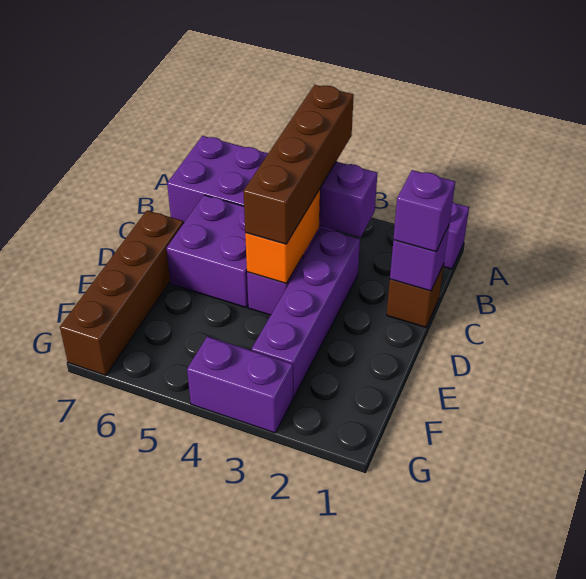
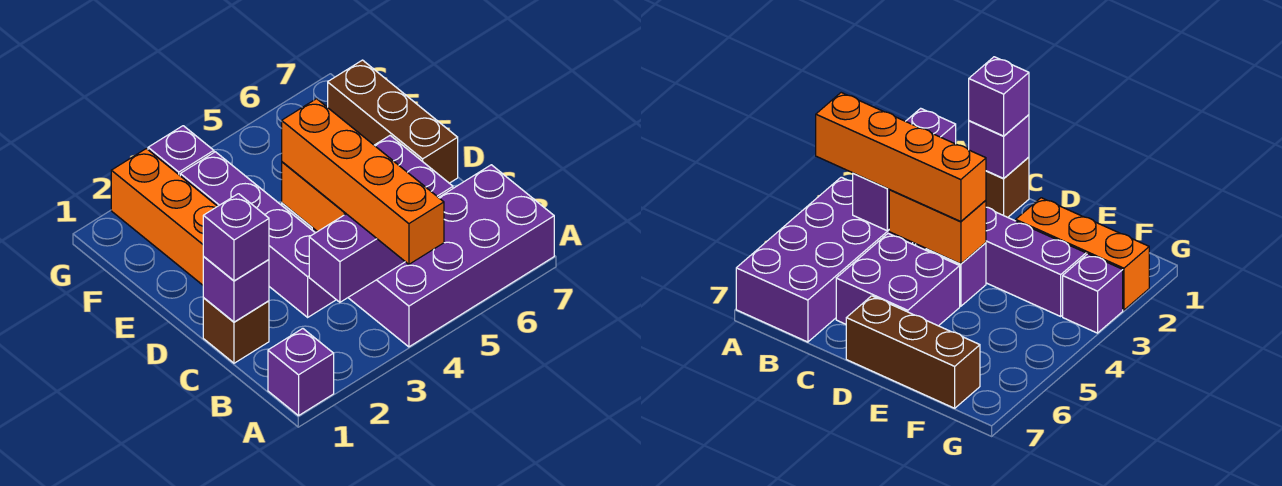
brown brick A4:D4 level 3 -> orange brick A4:D4 level 3
brown brick D7:G7 level 1 -> brown brick D7:F7 level 1
none -> orange brick E2:G2 level 1
purple brick G3:G4 level 1 -> purple brick G3 level 1

